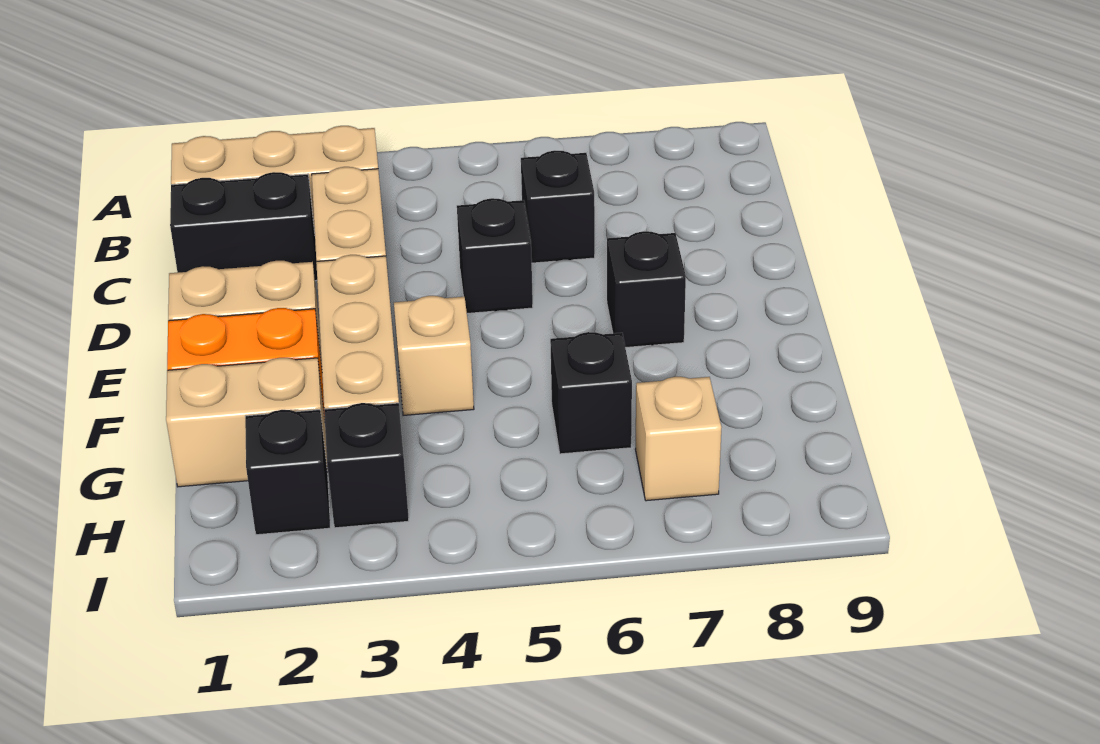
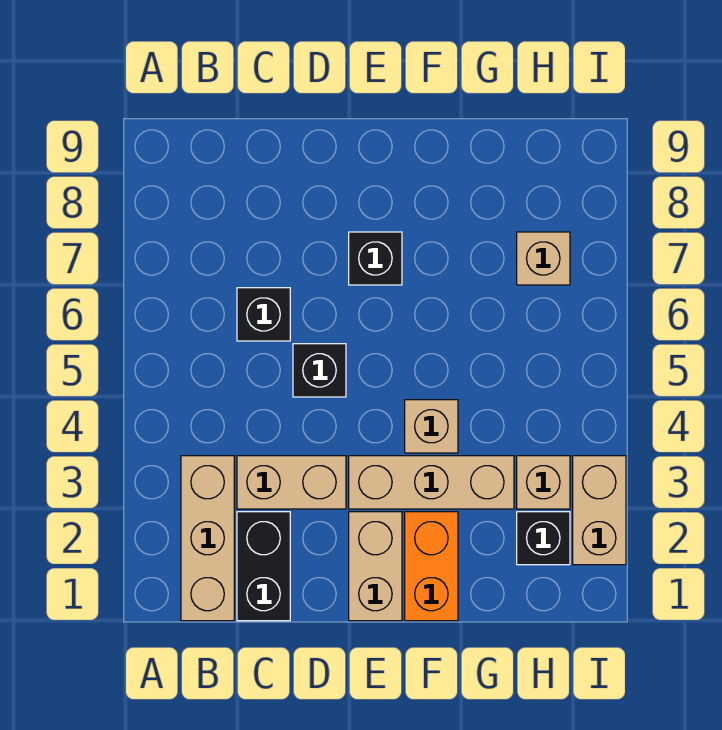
tan brick G1:G2 level 1 -> tan brick I2:I3 level 1
black brick G6 level 1 -> none
black brick H3 level 1 -> tan brick H3 level 1

